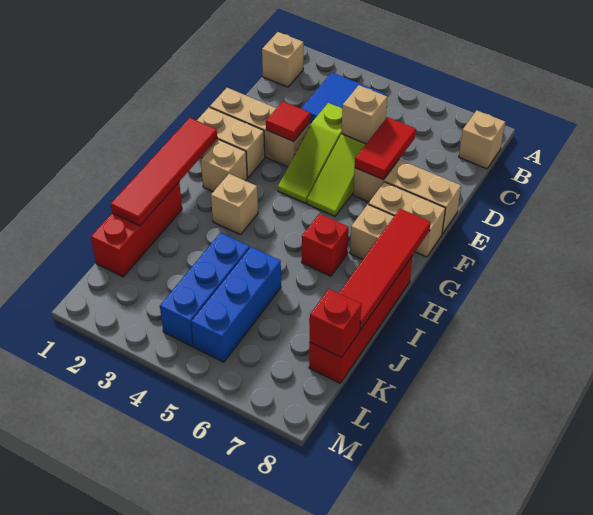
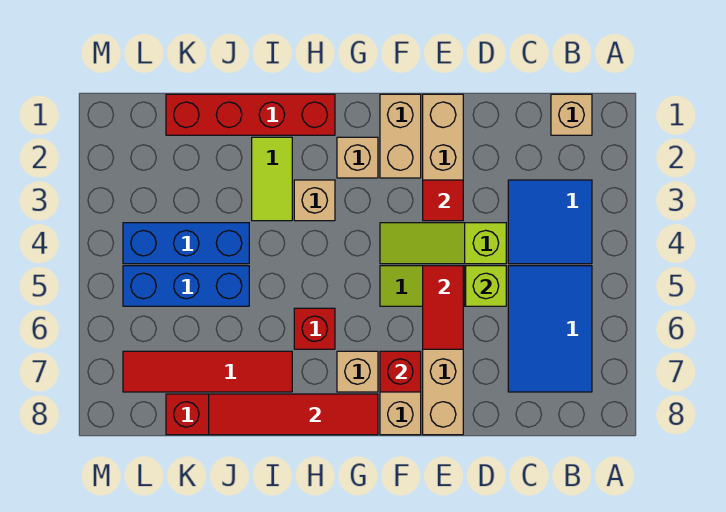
none -> blue tile B5:C7 level 1
tan brick B8 level 1 -> none
tan brick D5 level 2 -> lime brick D5 level 2
red tile D6:E6 level 2 -> red tile E5:E6 level 2
red tile G1:J1 level 2 -> red tile I7:L7 level 1
red brick I1:K1 level 1 -> red brick H1:K1 level 1
none -> lime tile I2:I3 level 1
red brick K8 level 2 -> red brick F7 level 2

